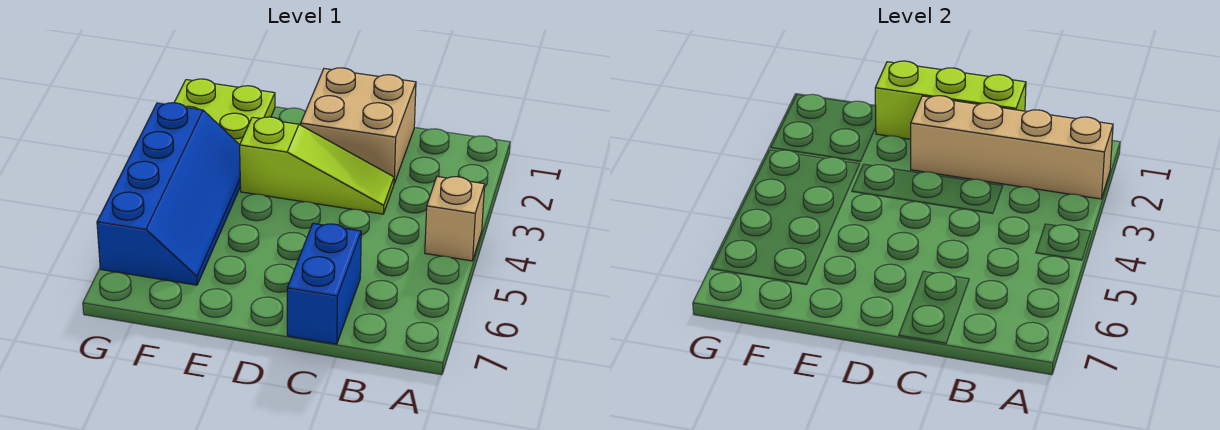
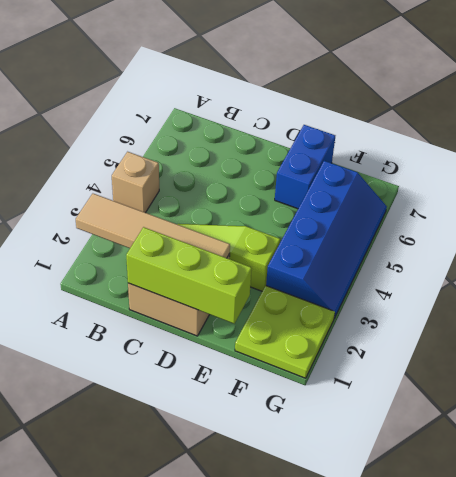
tan brick A2:D2 level 2 -> tan tile A2:D2 level 2
blue brick C6:C7 level 1 -> blue brick E6:E7 level 1
blue slope F3:G6 level 1 top G -> blue slope F3:G6 level 1 top F

